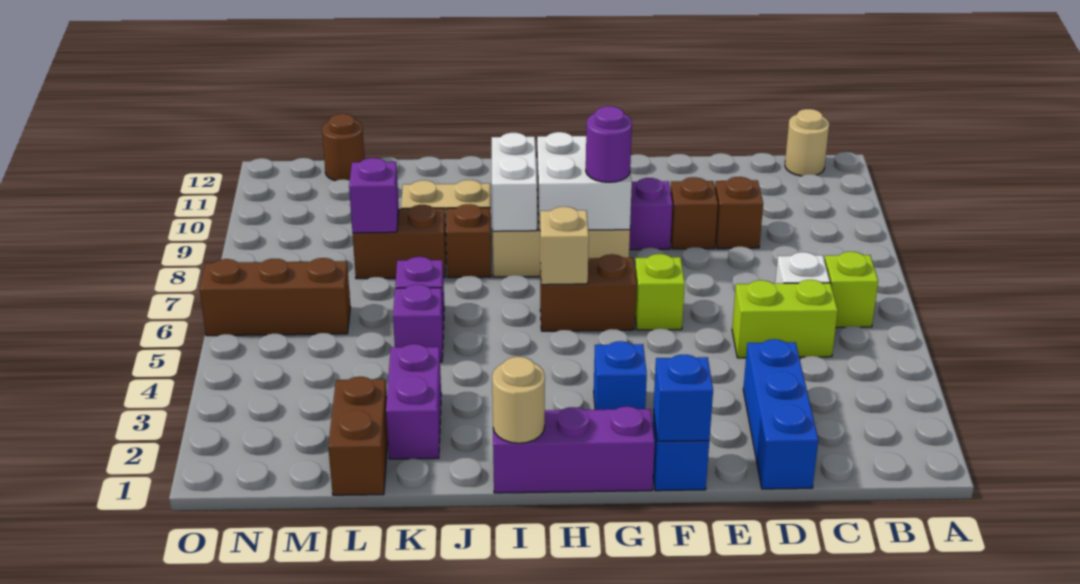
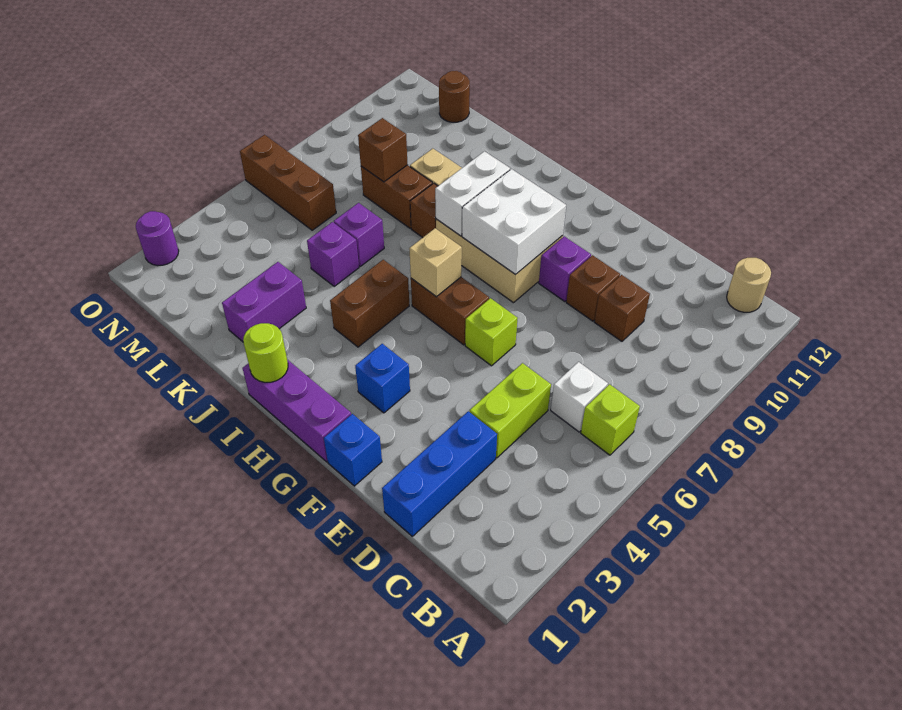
lime brick C5:D5 level 1 -> lime brick D4:D5 level 1
blue brick F1 level 2 -> none
purple round brick G8 level 3 -> purple round brick O2 level 1
tan round brick I1 level 2 -> lime round brick I1 level 2
brown brick L1:L2 level 1 -> brown brick I4:I5 level 1
purple brick L8 level 2 -> brown brick L8 level 2

